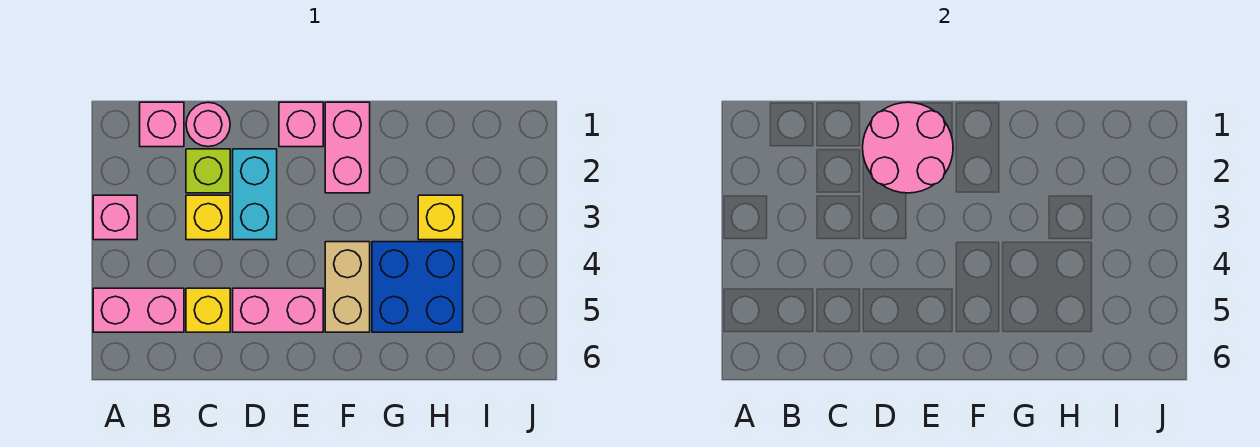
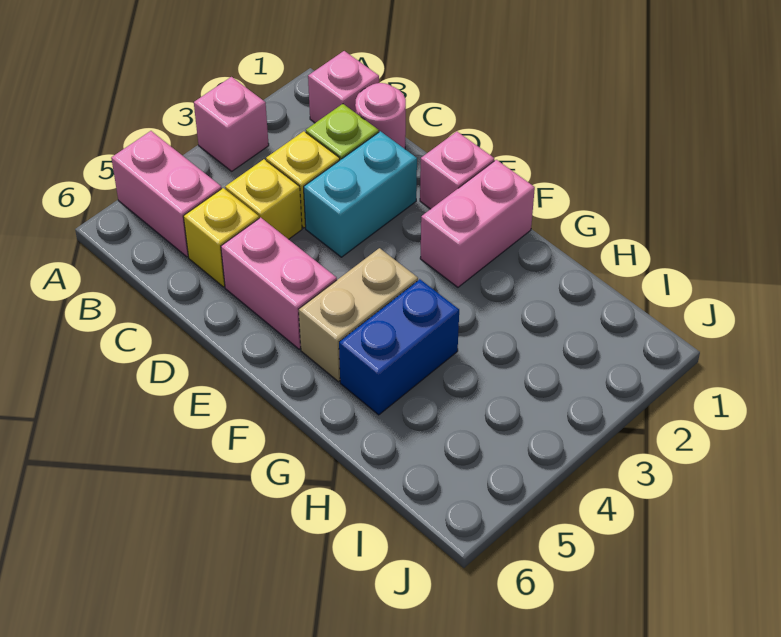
pink round brick D1:E2 level 2 -> none
blue brick G4:H5 level 1 -> blue brick G4:G5 level 1
yellow brick H3 level 1 -> yellow brick C4 level 1

